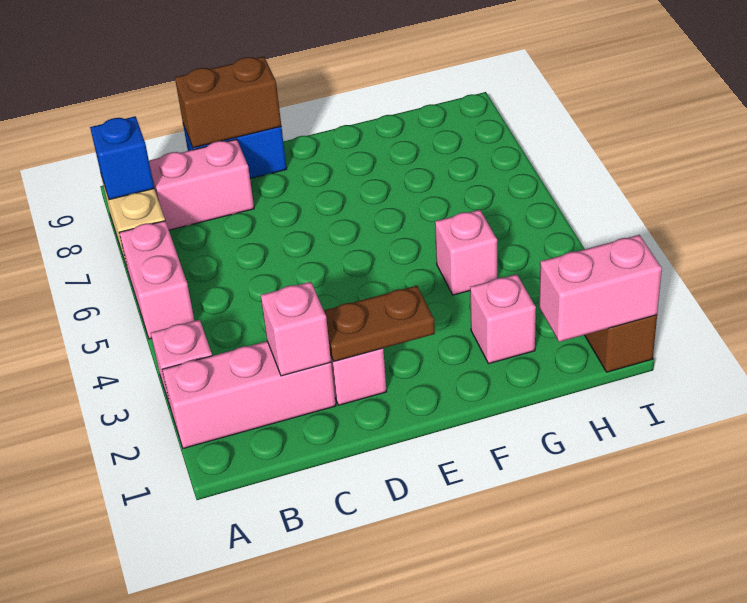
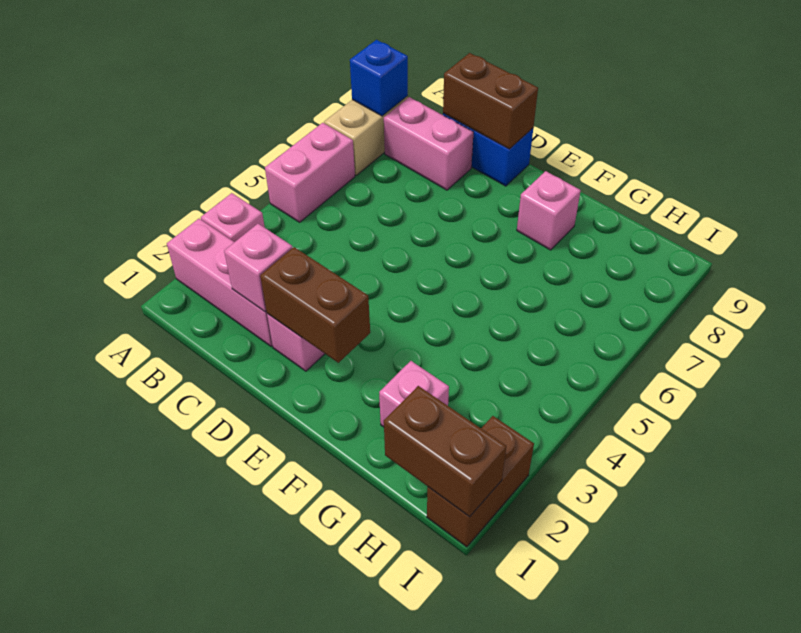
brown plate D2:E2 level 2 -> brown brick D2:E2 level 2
pink brick G4 level 1 -> pink brick F8 level 1
pink brick H1:I1 level 2 -> brown brick H1:I1 level 2

